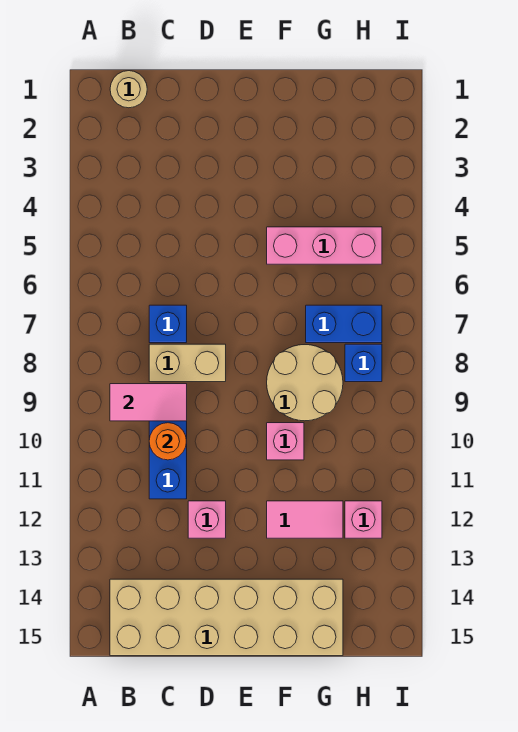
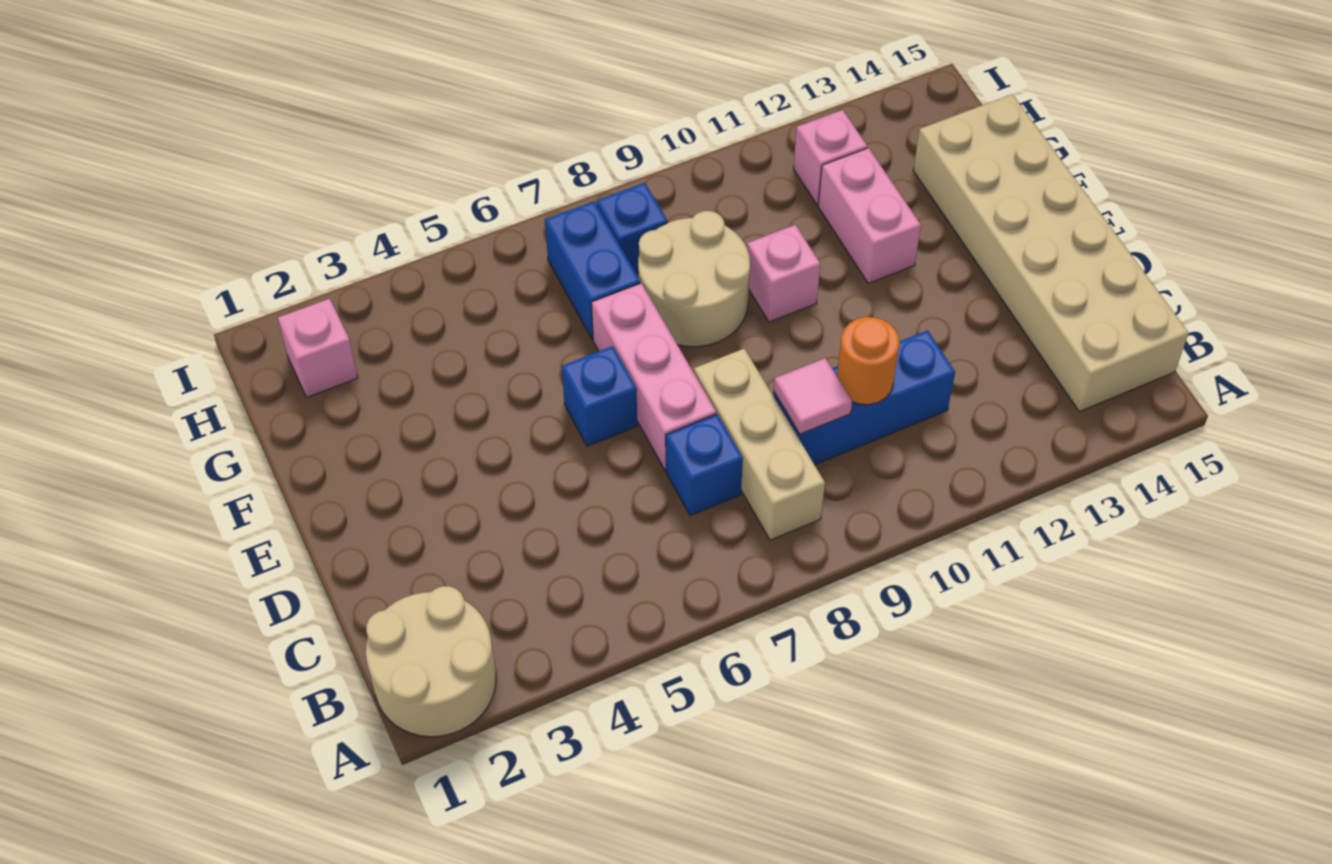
tan round brick B1 level 1 -> tan round brick A1:B2 level 1
pink tile B9:C9 level 2 -> pink tile C9 level 2
tan brick C8:D8 level 1 -> tan brick B8:D8 level 1
pink brick D12 level 1 -> pink brick H2 level 1
none -> blue brick E6 level 1
pink brick F5:H5 level 1 -> pink brick D7:F7 level 1
pink tile F12:G12 level 1 -> pink brick F12:G12 level 1

